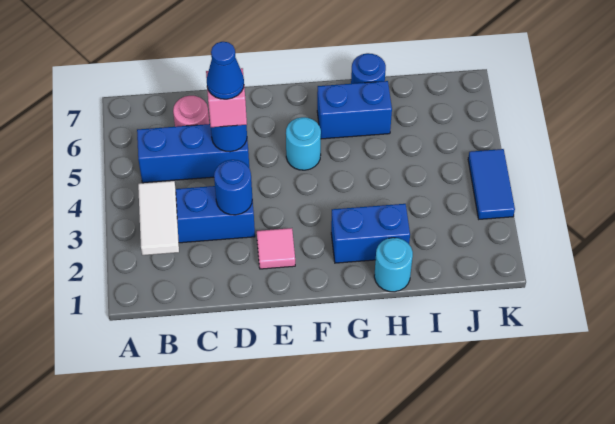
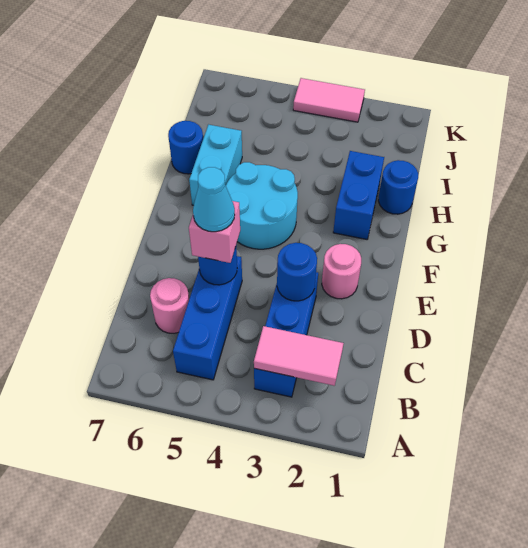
white tile B2:B3 level 2 -> pink tile B2:B3 level 2
blue cone D5 level 4 -> cyan cone D5 level 4
pink tile E2 level 1 -> pink round brick E2 level 1
cyan round brick F5 level 1 -> cyan round brick F4:G5 level 1
blue brick G6:H6 level 1 -> cyan brick G6:H6 level 1
cyan round brick H1 level 1 -> blue round brick H1 level 1
blue tile K3:K4 level 1 -> pink tile K3:K4 level 1

